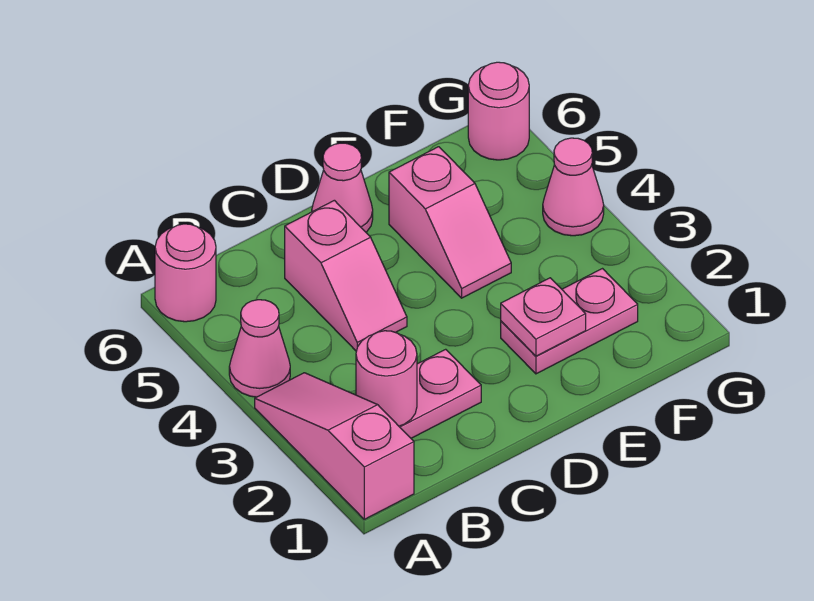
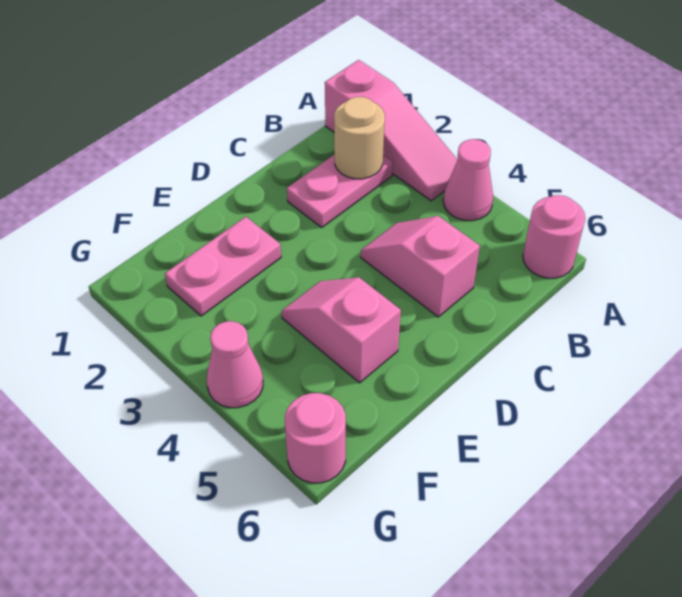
pink round brick B2 level 2 -> tan round brick B2 level 2
pink cone D6 level 1 -> none
pink plate E2 level 2 -> none

